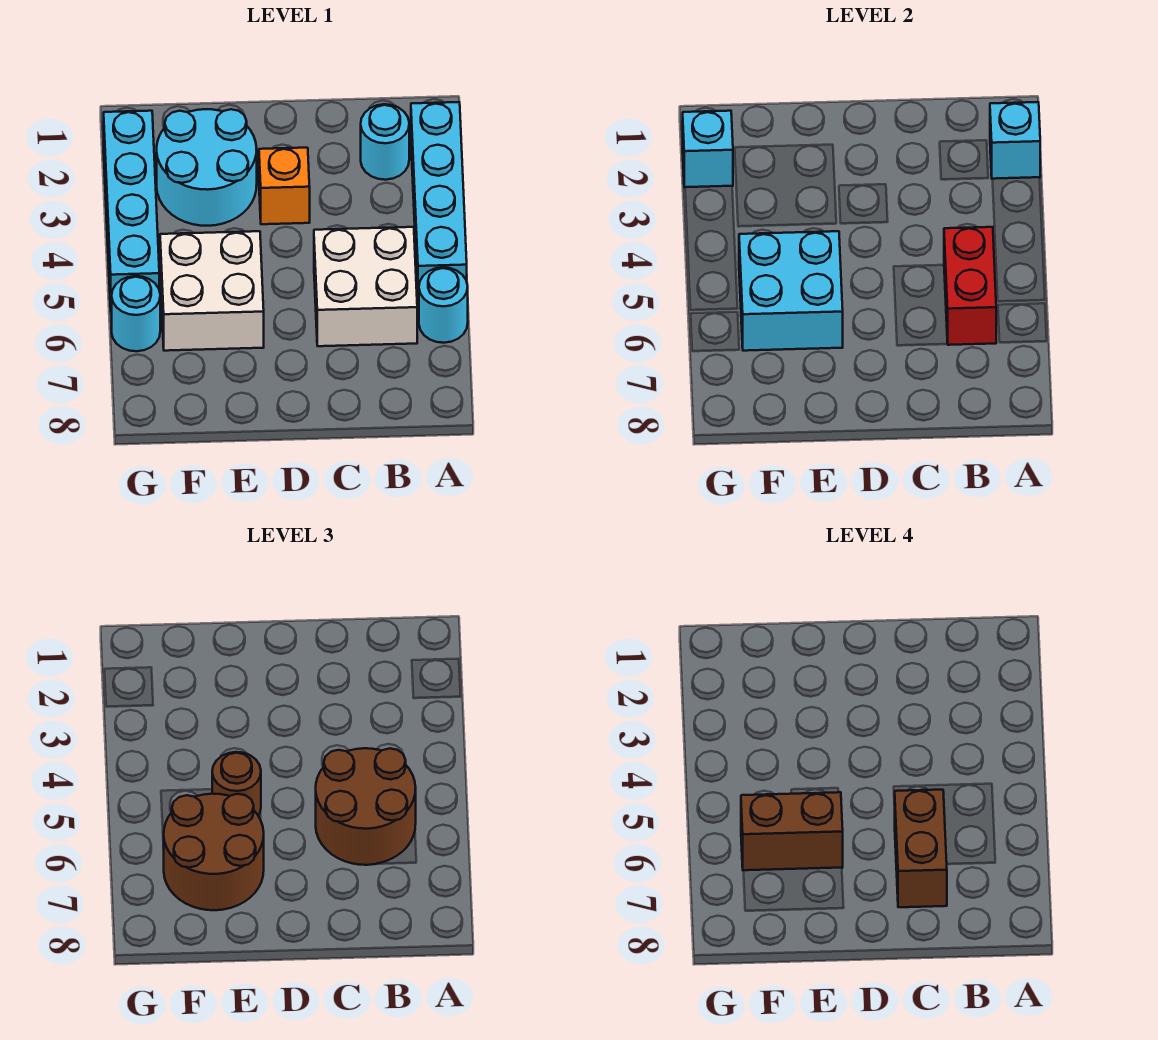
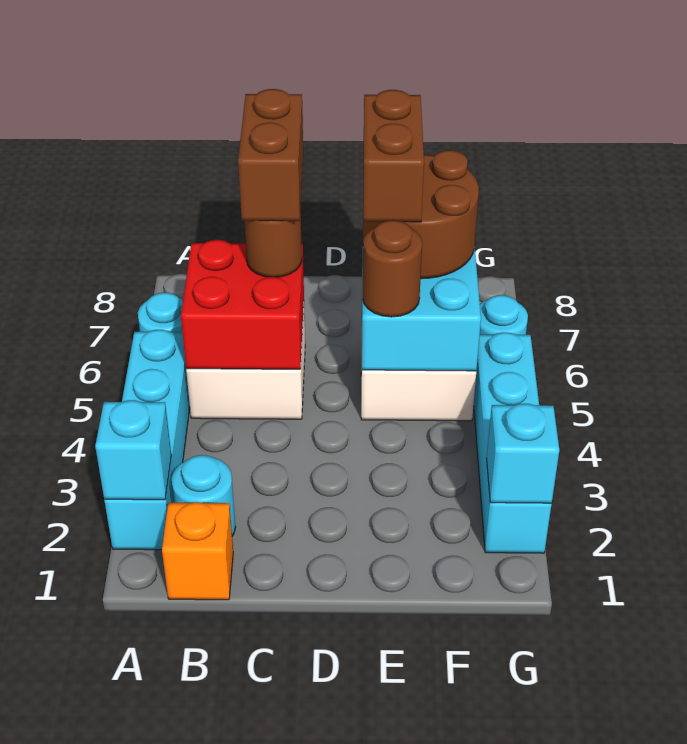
red brick B5:B6 level 2 -> red brick B5:C6 level 2
brown round brick B5:C6 level 3 -> brown round brick C6 level 3
orange brick D3 level 1 -> orange brick B1 level 1
cyan round brick E2:F3 level 1 -> none
brown brick E6:F6 level 4 -> brown brick E6:E7 level 4

